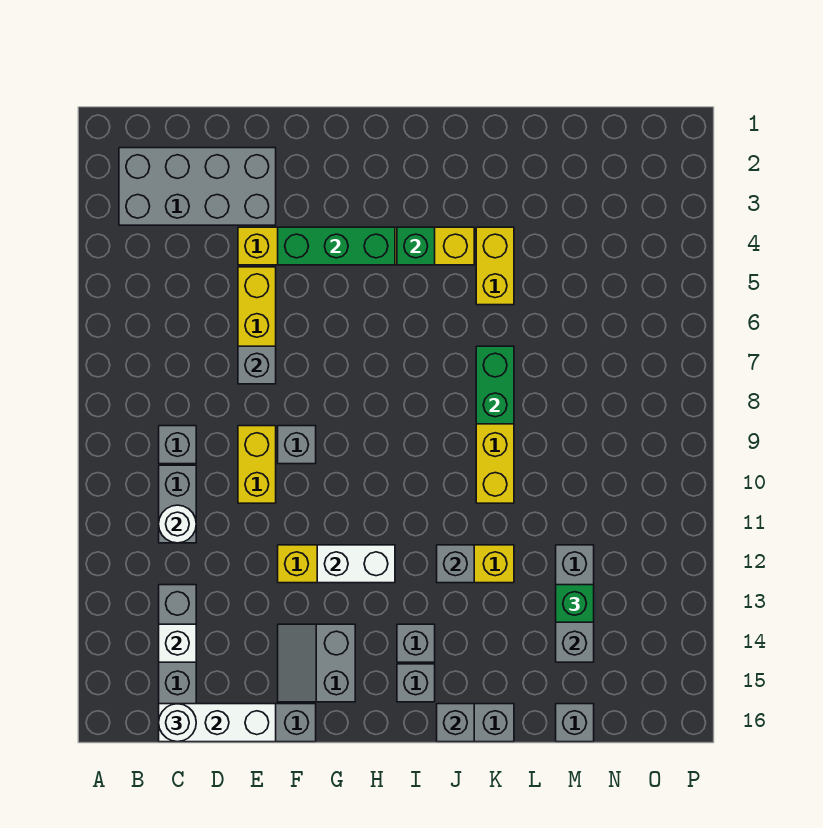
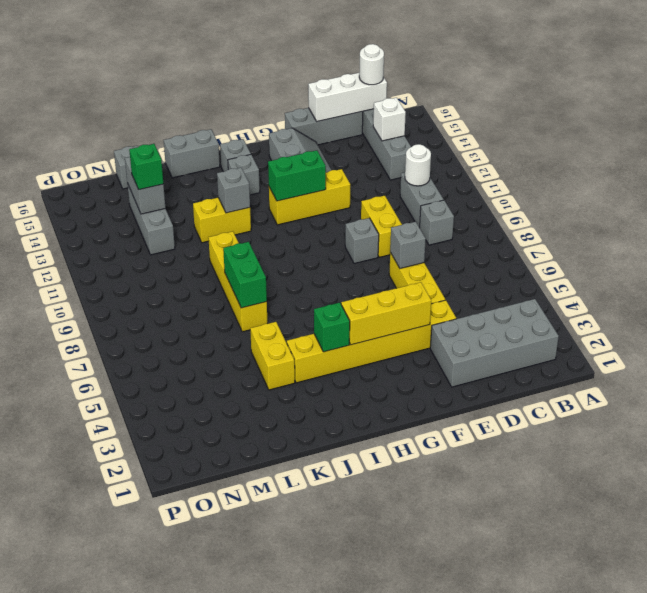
green brick F4:H4 level 2 -> yellow brick F4:H4 level 2
white brick G12:H12 level 2 -> green brick G12:H12 level 2
grey brick J16 level 2 -> none

